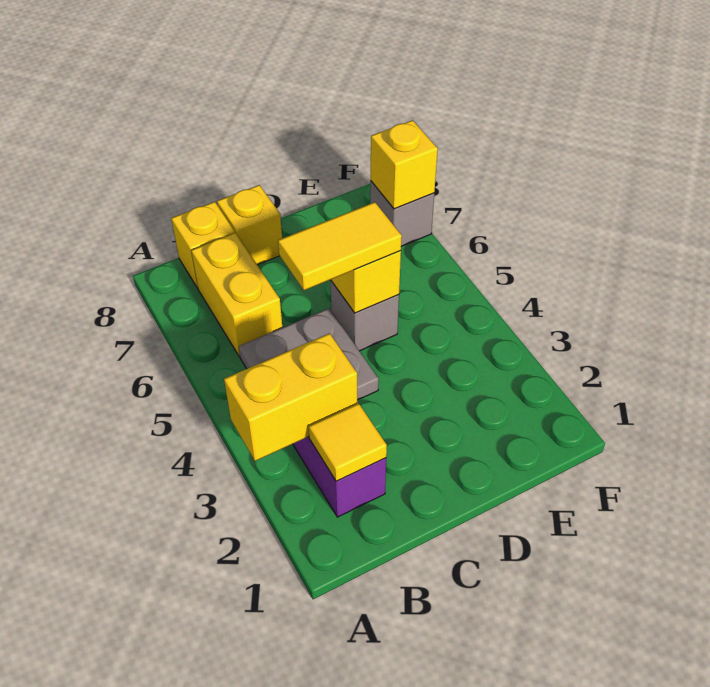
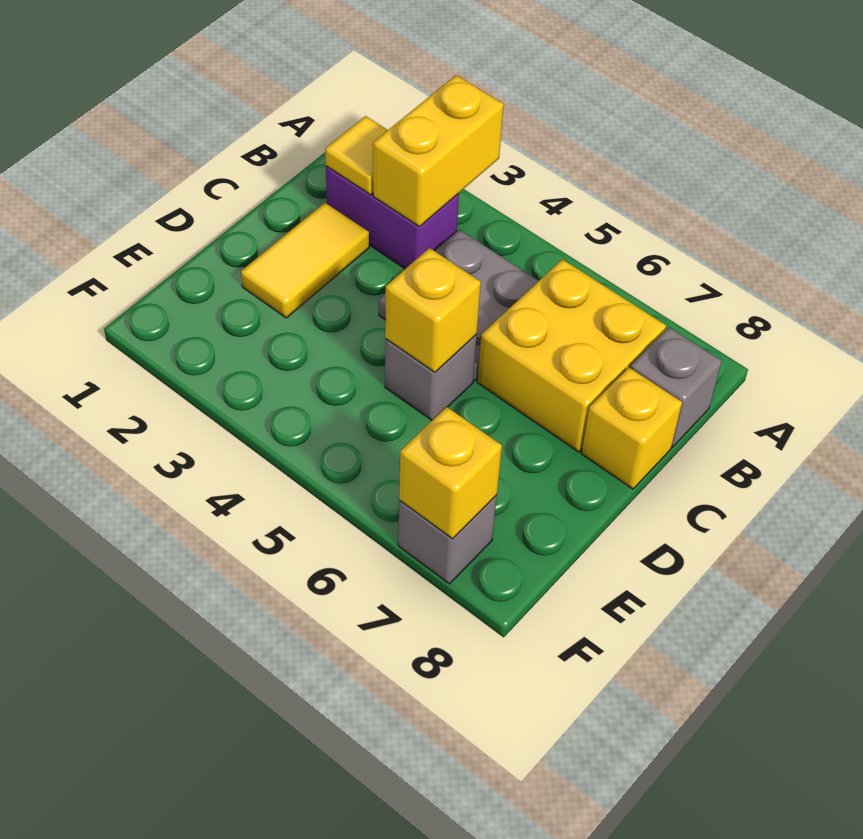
yellow brick B6:B7 level 1 -> yellow brick B6:C7 level 1
yellow brick B8 level 1 -> grey brick B8 level 1
yellow tile C5:D5 level 3 -> yellow tile C2:D2 level 1

